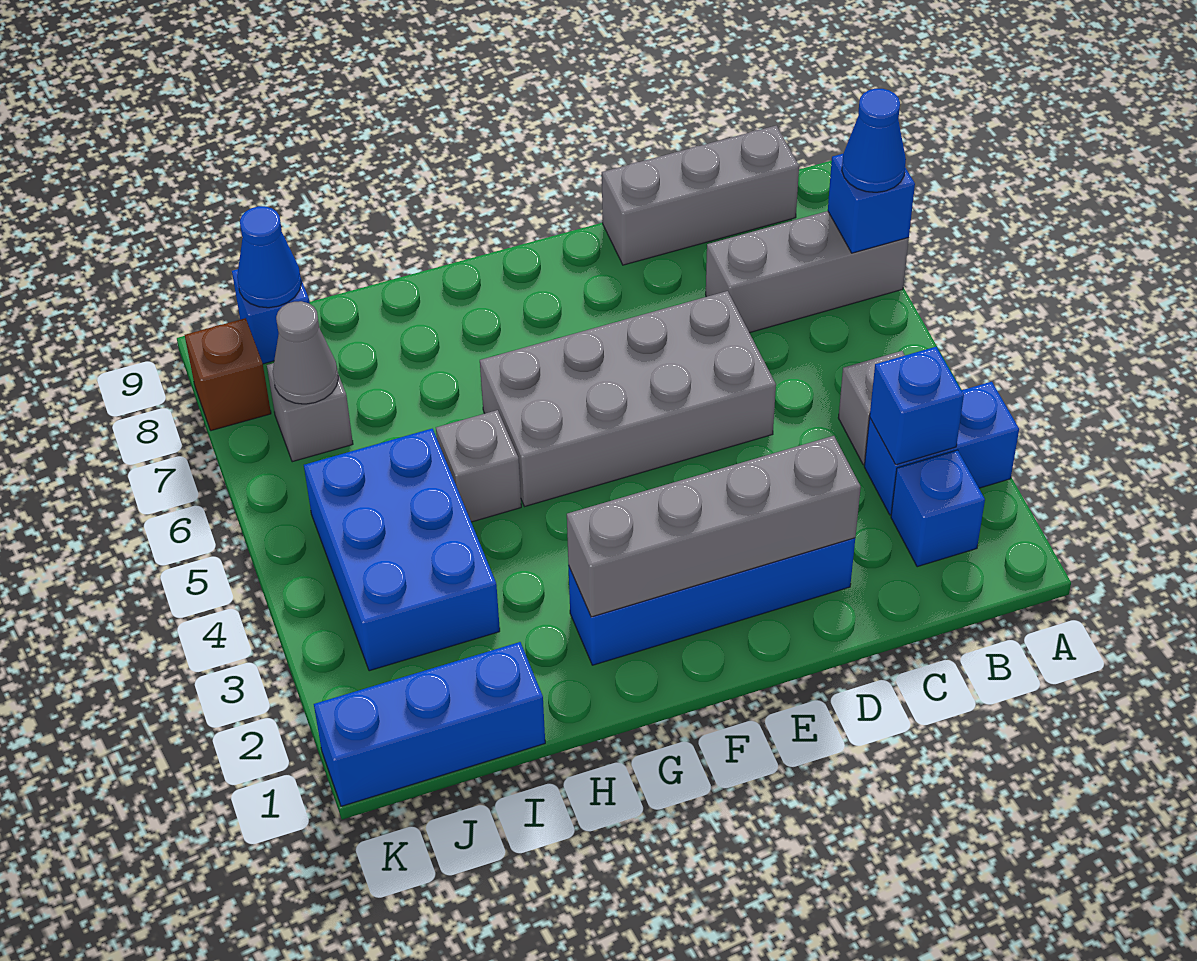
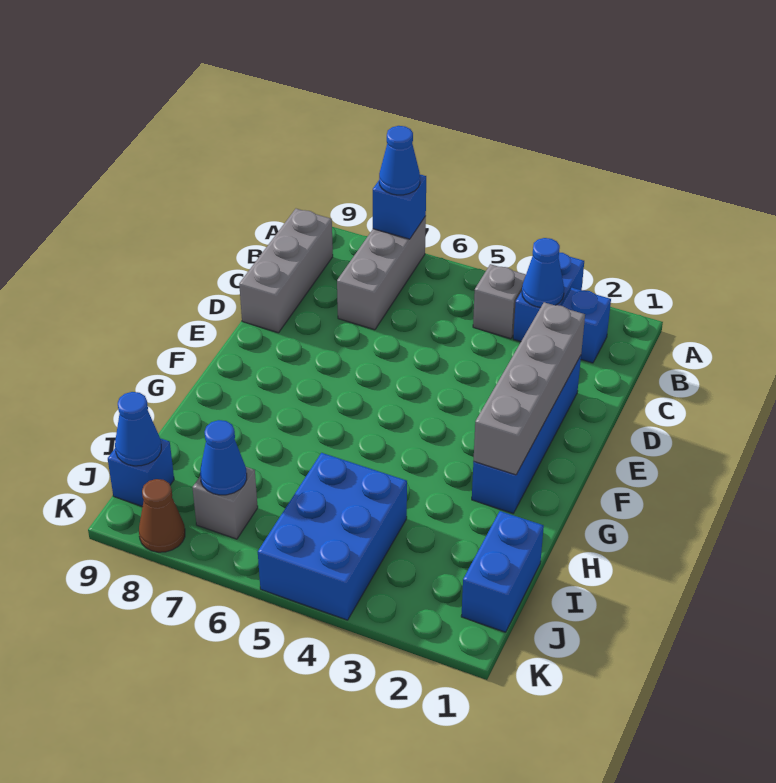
blue brick B3 level 2 -> blue cone B3 level 2
grey brick D5:G6 level 1 -> none
grey brick H5 level 1 -> none
blue brick I1:K1 level 1 -> blue brick I1:J1 level 1
blue brick I3:J5 level 1 -> blue brick I4:K5 level 1
grey cone J7 level 2 -> blue cone J7 level 2
brown brick K8 level 1 -> brown cone K8 level 1

